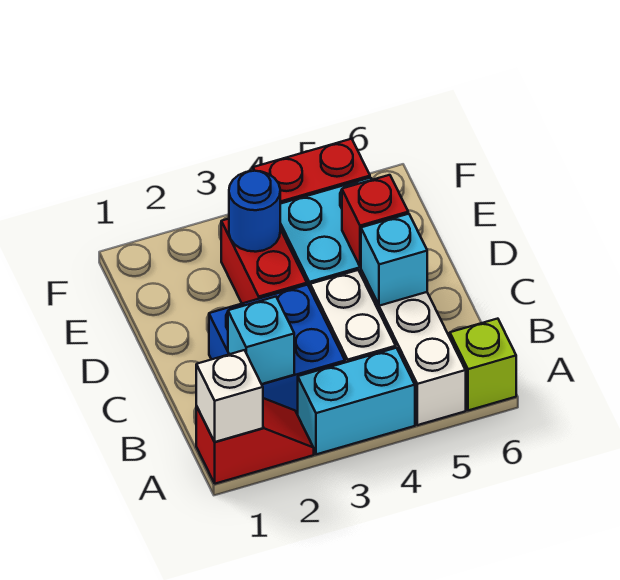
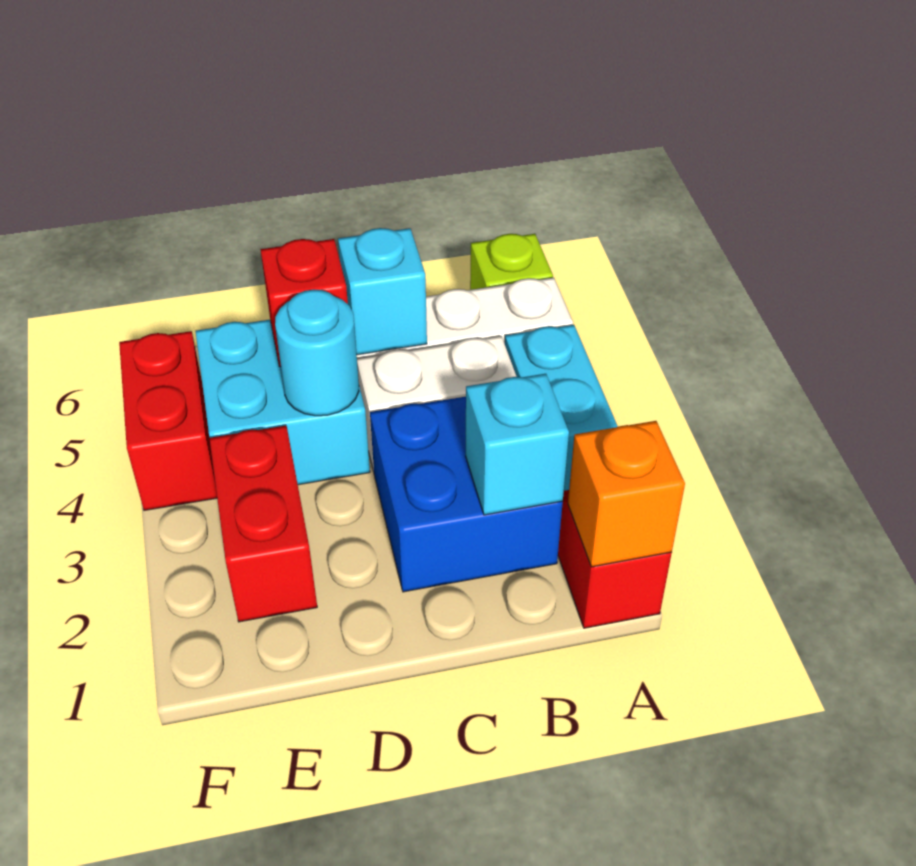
white brick A1 level 2 -> orange brick A1 level 2
red brick D3:E3 level 1 -> red brick E2:E3 level 1
none -> cyan round brick D4 level 2
blue round brick E3 level 2 -> none

